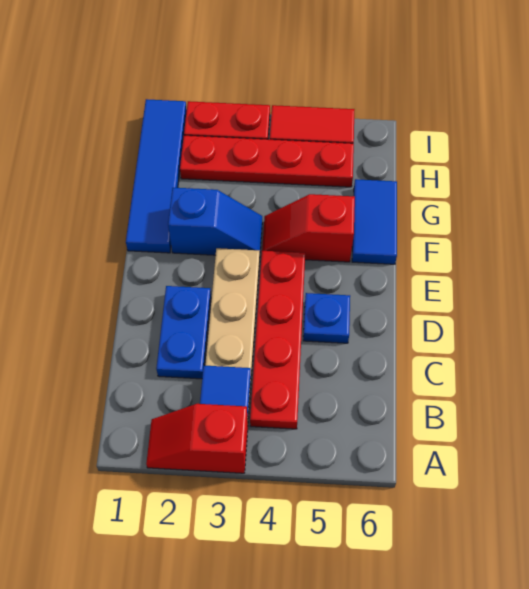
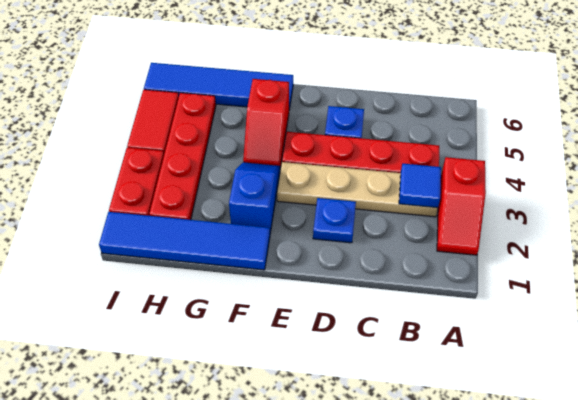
blue plate C2:D2 level 1 -> blue plate D2 level 1
blue tile F6:G6 level 1 -> blue tile F6:I6 level 1

